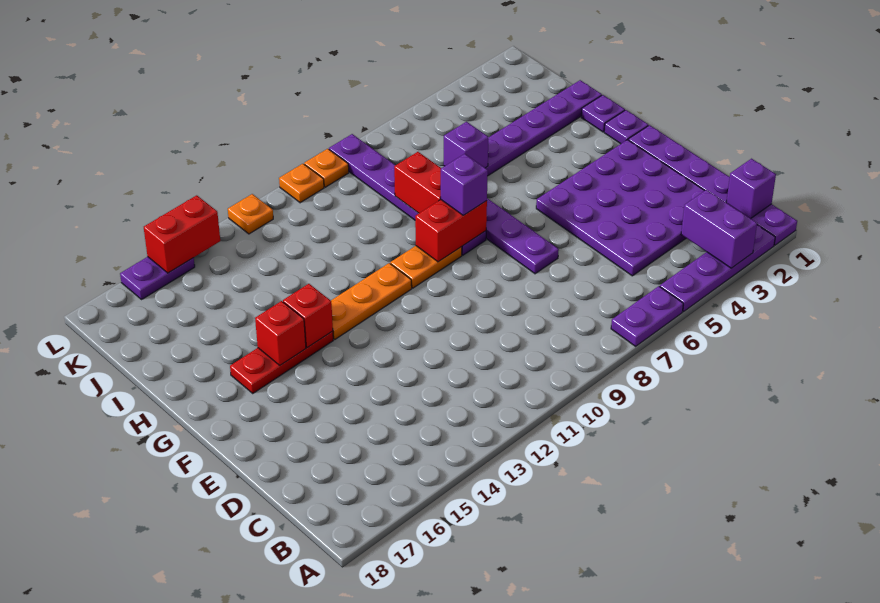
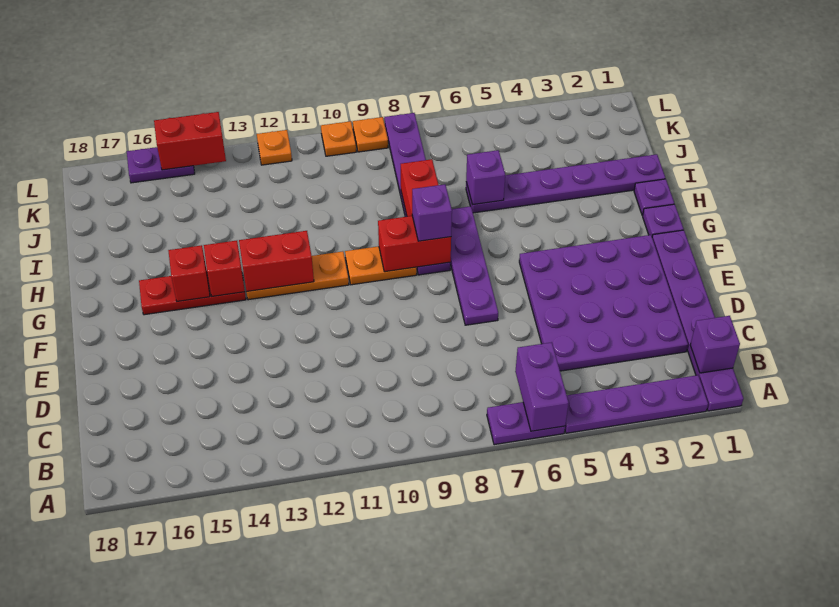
purple brick A3:B3 level 2 -> purple brick A6:B6 level 2
none -> red brick G12:G13 level 2

